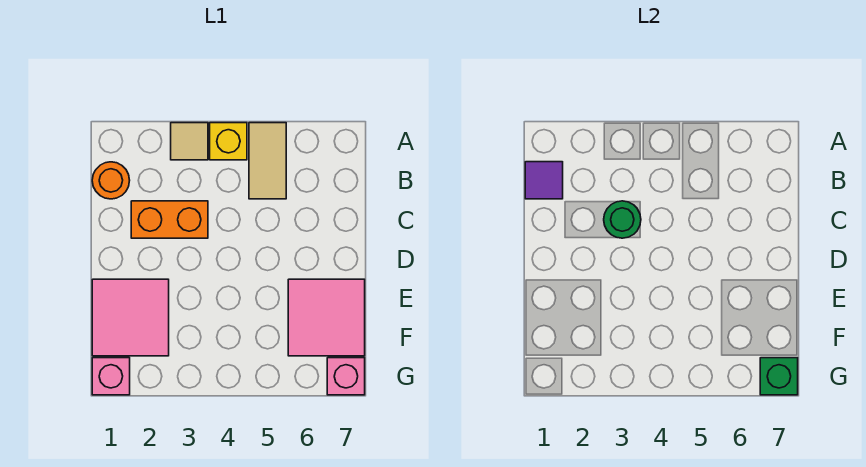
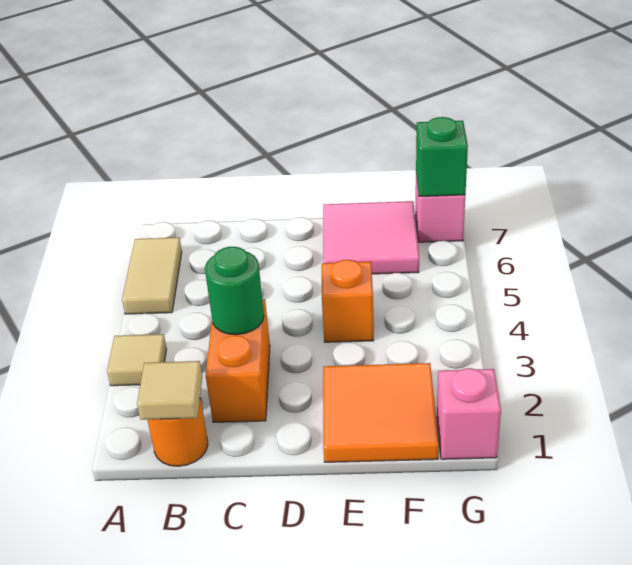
yellow brick A4 level 1 -> none
tan tile A5:B5 level 1 -> tan tile A5:A6 level 1
purple tile B1 level 2 -> tan tile B1 level 2
pink tile E1:F2 level 1 -> orange tile E1:F2 level 1
none -> orange brick E4 level 1

